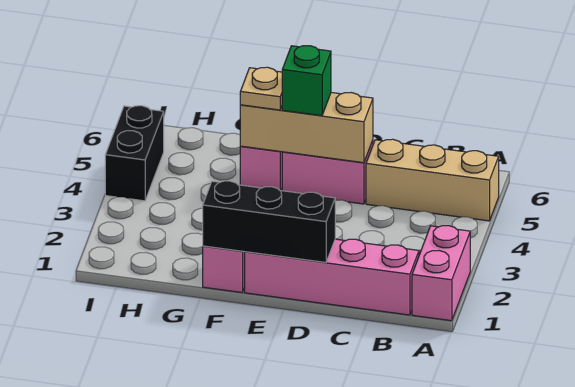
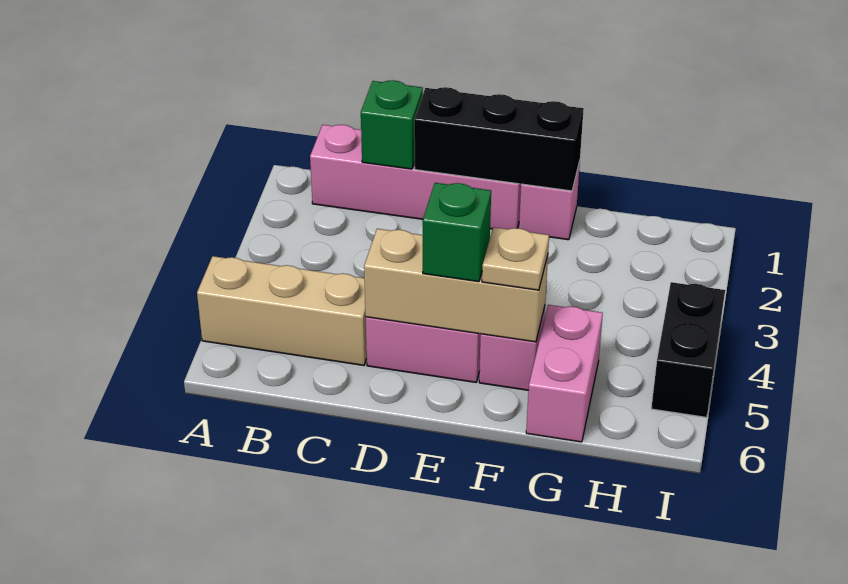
pink brick A1:A2 level 1 -> pink brick G5:G6 level 1
none -> green brick C1 level 2

